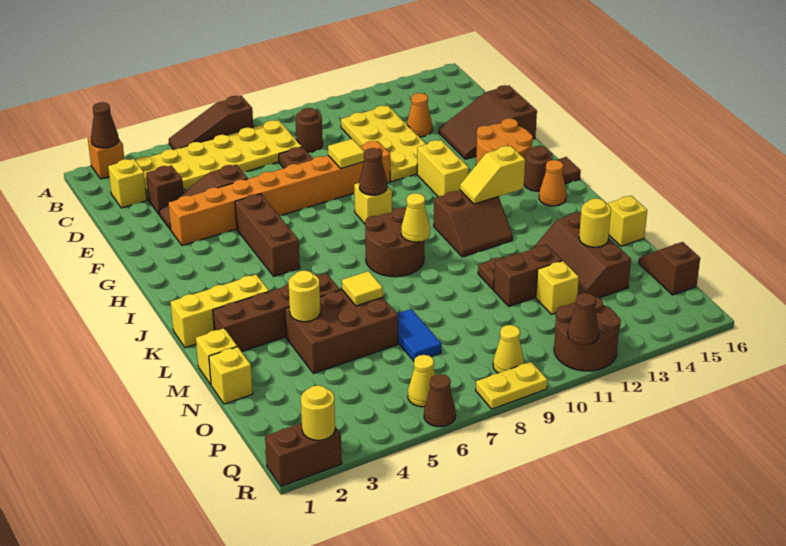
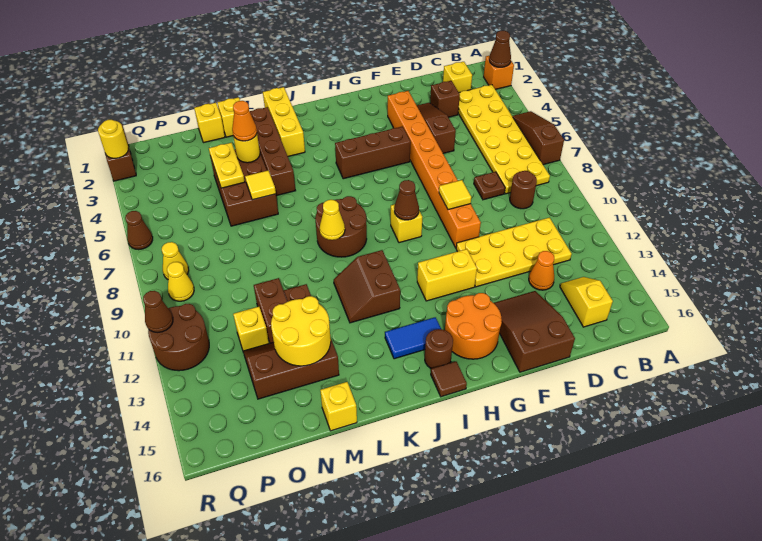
yellow slope J12:J13 level 2 top 13 -> yellow slope C14:C15 level 1 top 15
orange cone J15 level 1 -> orange cone M4 level 3
blue tile N7:O7 level 1 -> blue tile I14:J14 level 1
yellow round brick N14 level 2 -> yellow round brick M13:N14 level 2
brown slope O16:P16 level 1 top P -> none
yellow cone Q6 level 1 -> yellow cone Q8 level 1
yellow plate R8:R9 level 1 -> yellow plate N4:N5 level 2

